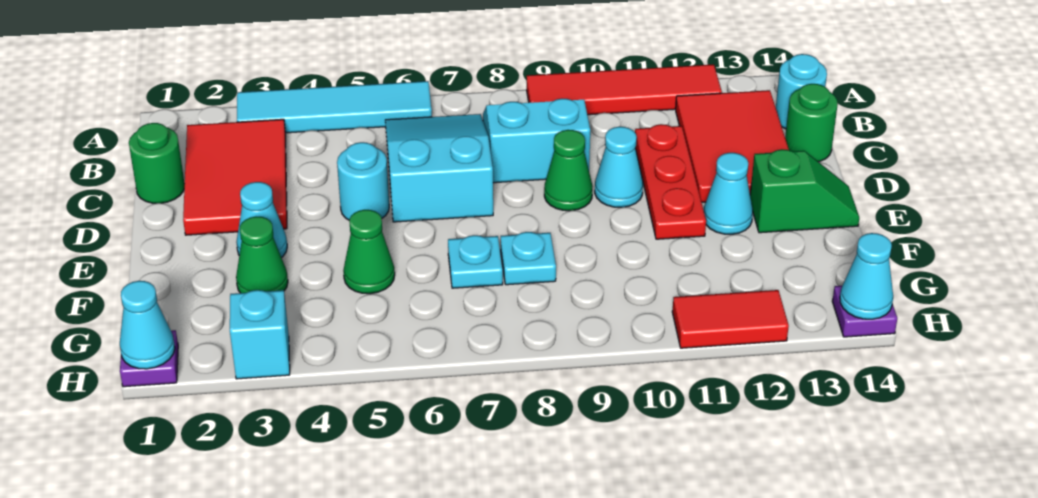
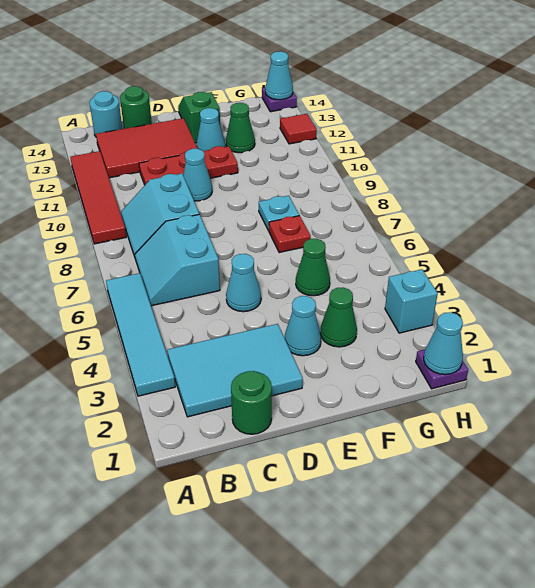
red tile B2:D3 level 1 -> cyan tile B2:D3 level 1
cyan slope B6:D7 level 1 top D -> cyan slope B6:C7 level 1 top C
cyan round brick D5 level 1 -> cyan cone D5 level 1
green cone D9 level 1 -> green cone F12 level 1
cyan plate F7 level 1 -> red plate F7 level 1
red tile H11:H12 level 1 -> red tile H12 level 1

